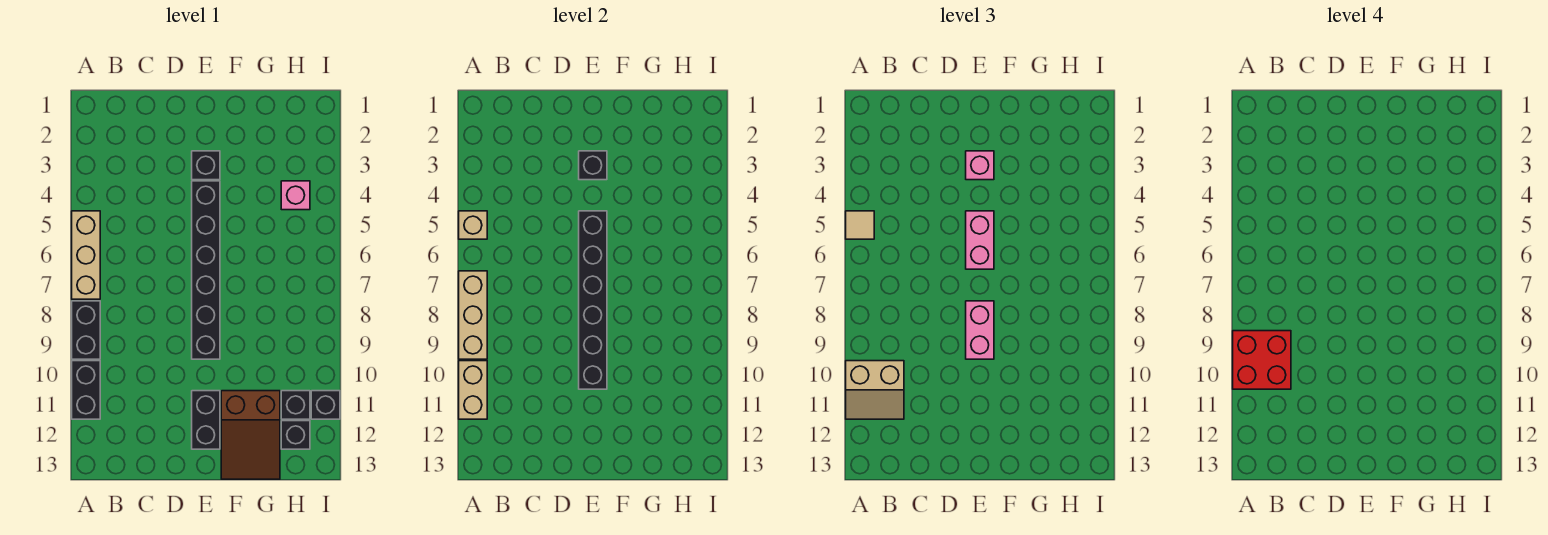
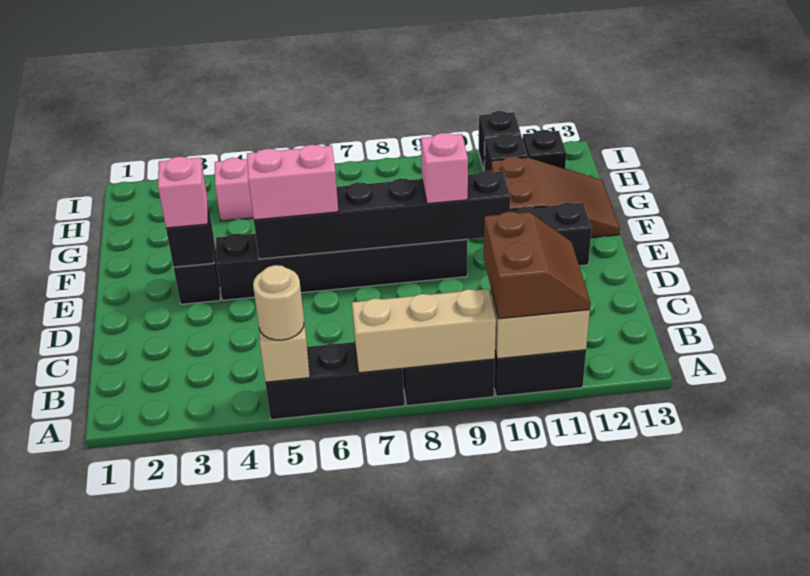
tan brick A5:A7 level 1 -> black brick A5:A7 level 1
tan tile A5 level 3 -> tan round brick A5 level 3
red brick A9:B10 level 4 -> none
tan slope A10:B11 level 3 top 10 -> brown slope A10:B11 level 3 top 10
pink brick E8:E9 level 3 -> pink brick E9 level 3

